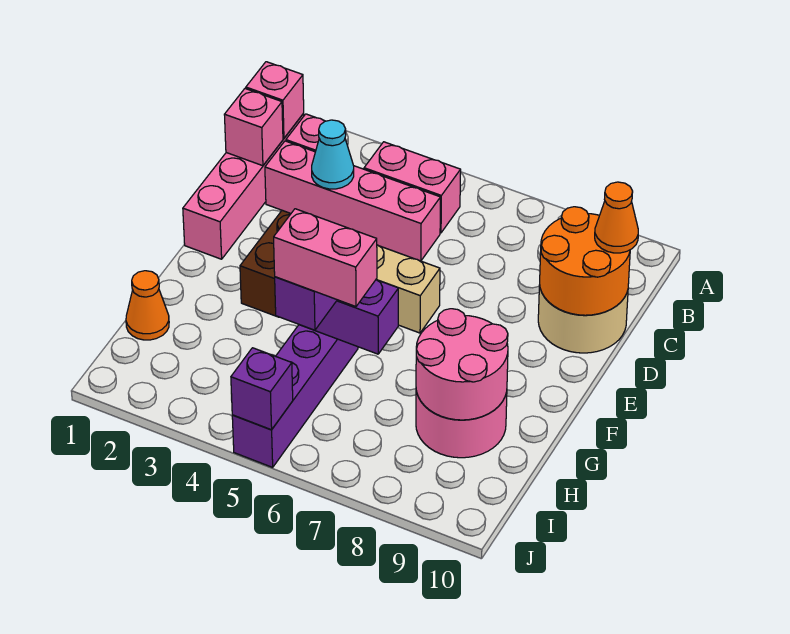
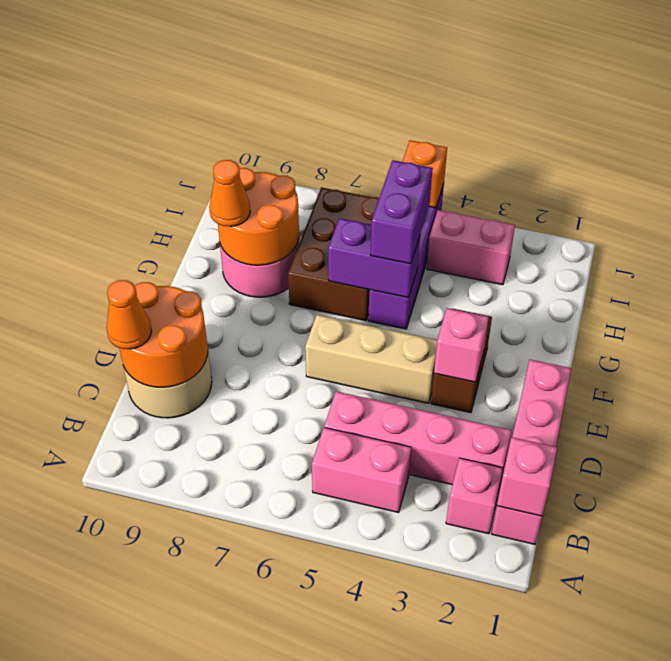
pink brick C1 level 2 -> pink brick E3 level 2
cyan cone C3 level 2 -> none
none -> brown brick G6:I7 level 1
pink round brick G8:H9 level 2 -> orange round brick G8:H9 level 2
orange cone H1 level 1 -> orange cone G9 level 3
pink brick H5:H6 level 4 -> pink brick I3:I4 level 1
purple brick J5 level 2 -> orange brick J5 level 2

